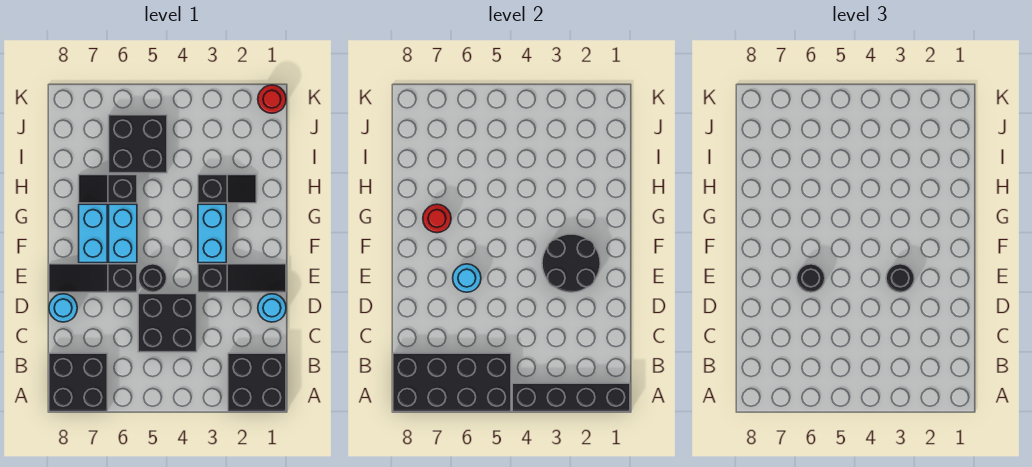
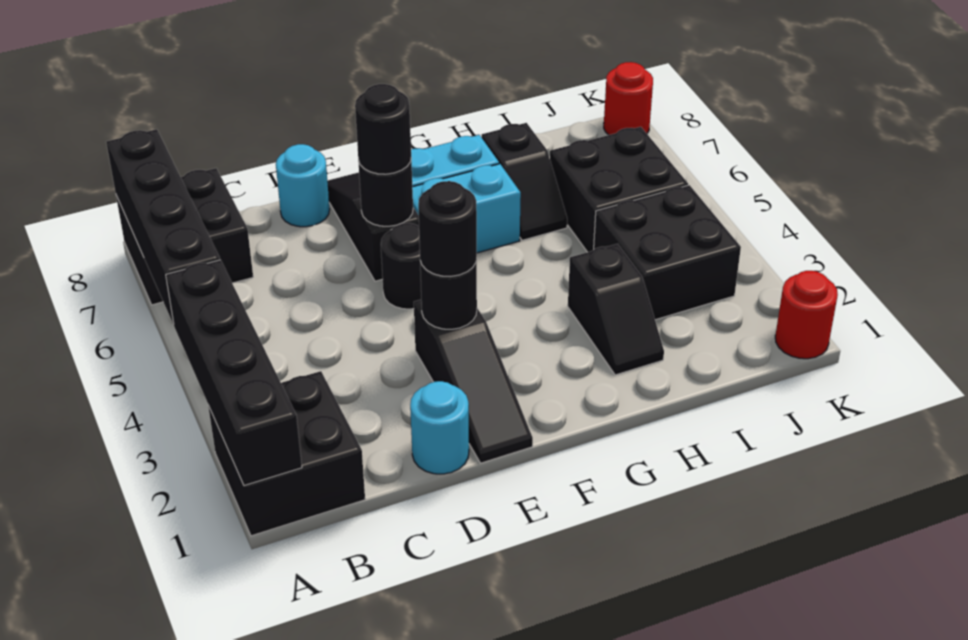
black brick A5:B8 level 2 -> black brick A5:A8 level 2
black brick C4:D5 level 1 -> black brick I3:J4 level 1
black round brick E2:F3 level 2 -> black round brick E3 level 2
cyan round brick E6 level 2 -> black round brick E6 level 2
cyan brick F3:G3 level 1 -> none
red round brick G7 level 2 -> red round brick K8 level 1
black slope H6:H7 level 1 top 6 -> black slope H6:H7 level 1 top 7

